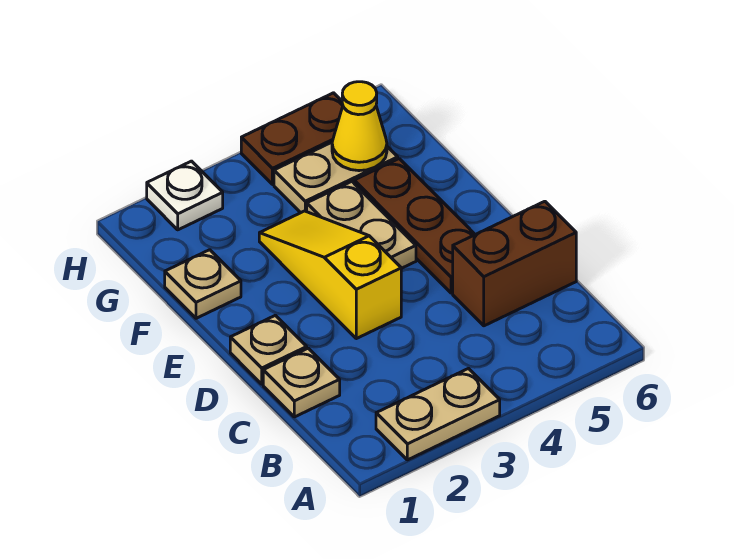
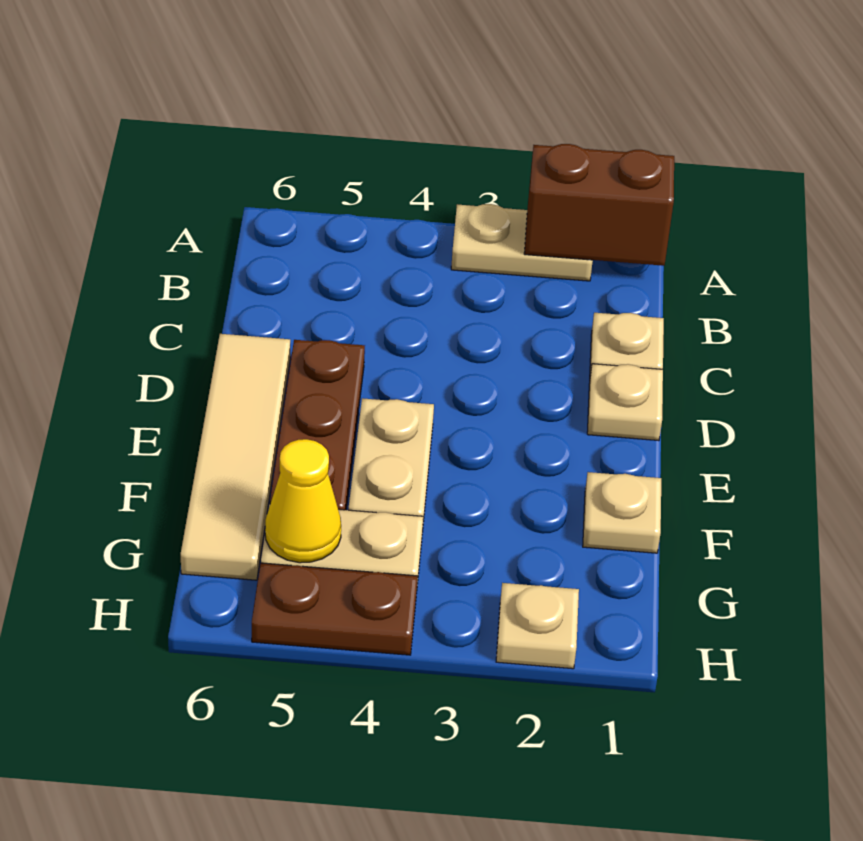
brown brick C5:C6 level 1 -> brown brick A1:A2 level 2
yellow slope D3:F3 level 1 top D -> none
none -> tan tile D6:G6 level 1
white plate H2 level 1 -> tan plate H2 level 1

